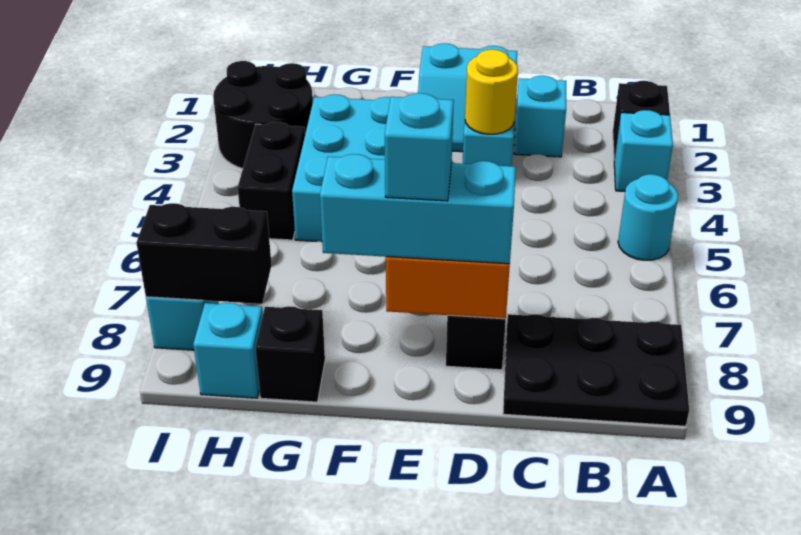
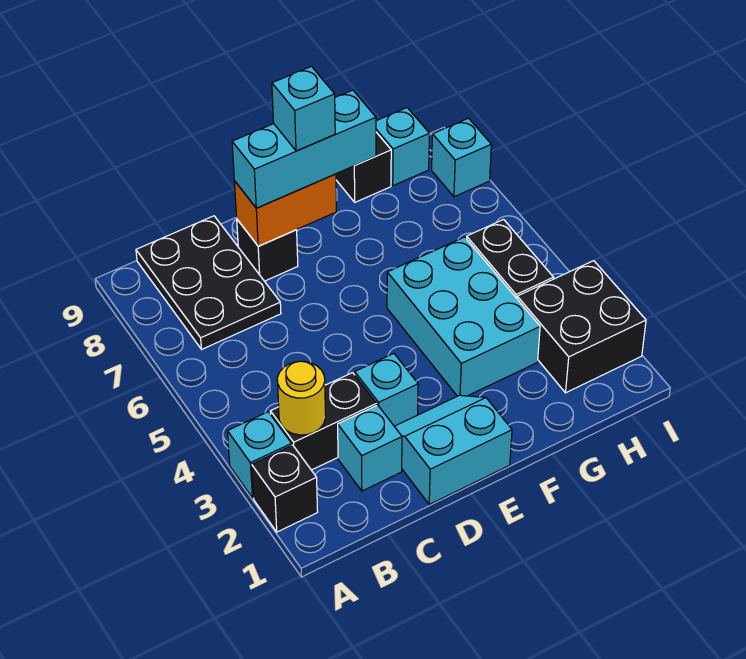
cyan round brick A5 level 1 -> none
black plate A8:C9 level 1 -> black plate B7:C9 level 1
yellow round brick D3 level 2 -> yellow round brick B3 level 2
black round brick H2:I3 level 1 -> black brick H2:I3 level 1
black brick H8:I8 level 2 -> black brick B3:C3 level 1

